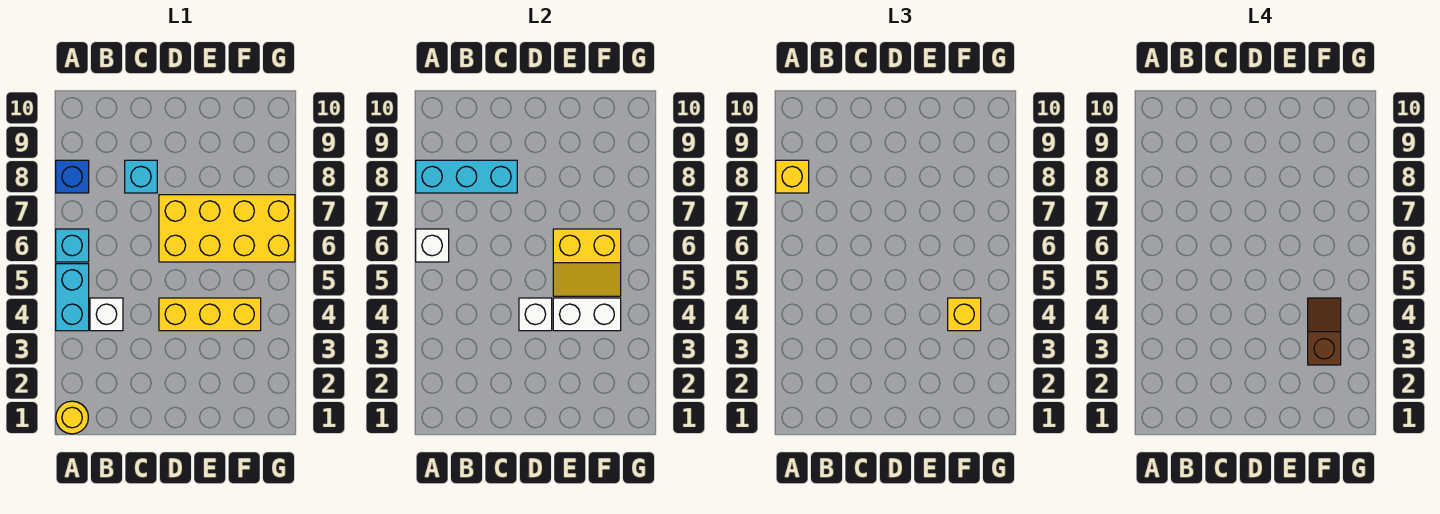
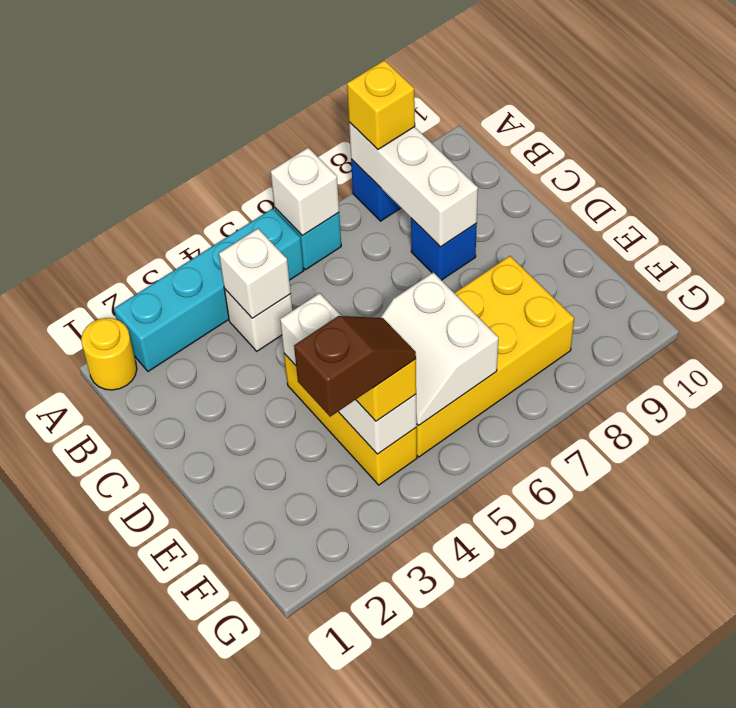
cyan brick A4:A5 level 1 -> cyan brick A2:A5 level 1
cyan brick A8:C8 level 2 -> white brick A8:C8 level 2
none -> white brick B4 level 2
cyan brick C8 level 1 -> blue brick C8 level 1
yellow brick D6:G7 level 1 -> yellow brick E5:F8 level 1
yellow slope E5:F6 level 2 top 6 -> white slope E5:F6 level 2 top 6

